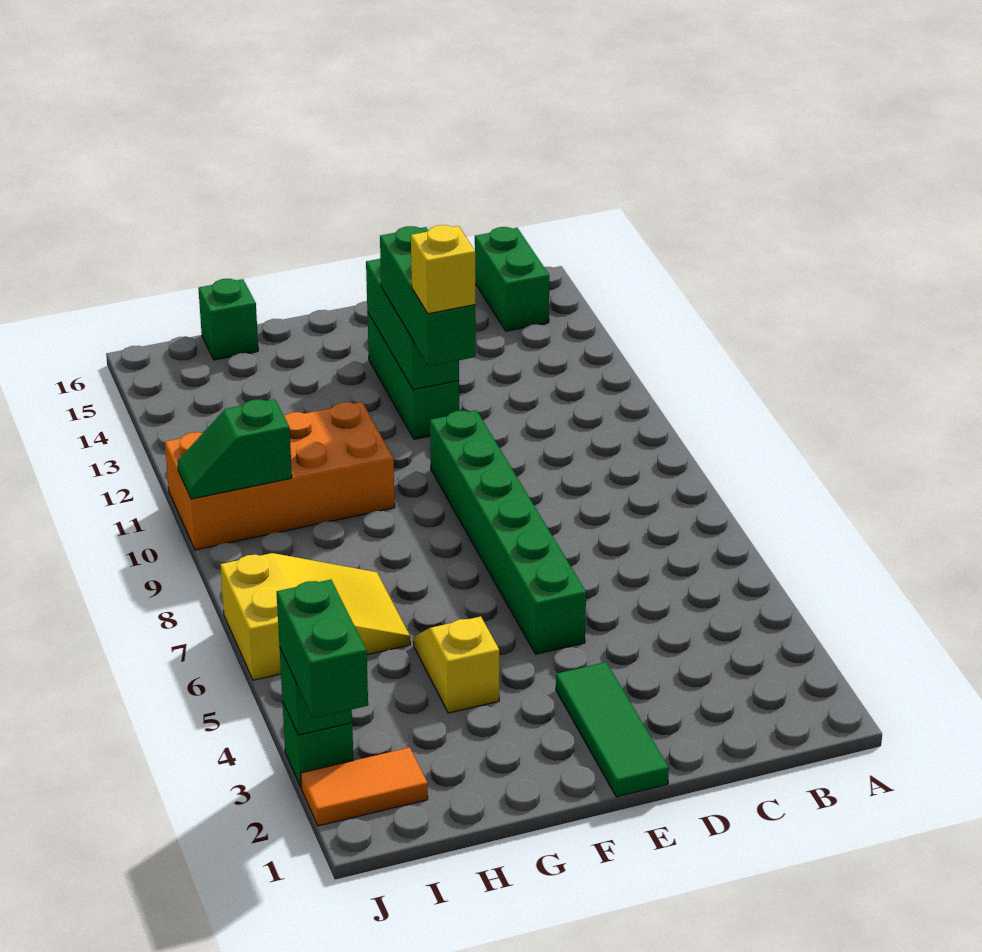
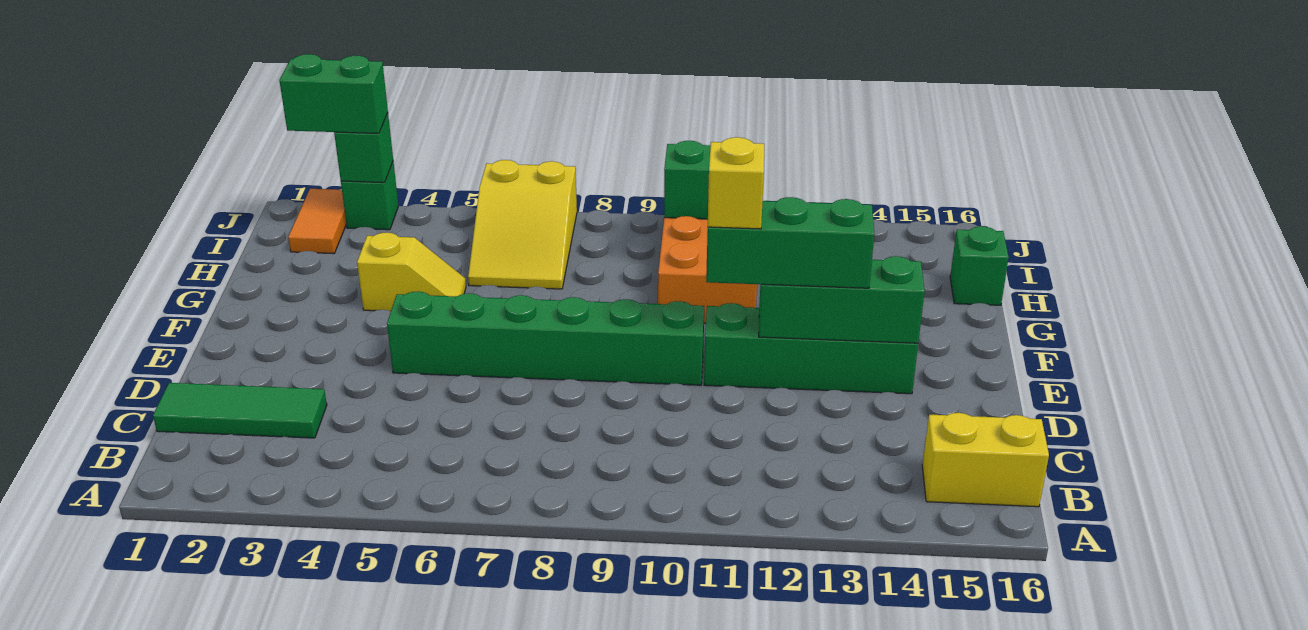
green brick B15:B16 level 1 -> yellow brick B15:B16 level 1
green tile E1:E3 level 1 -> green tile C1:C3 level 1
green brick E12:E14 level 1 -> green brick E11:E14 level 1

